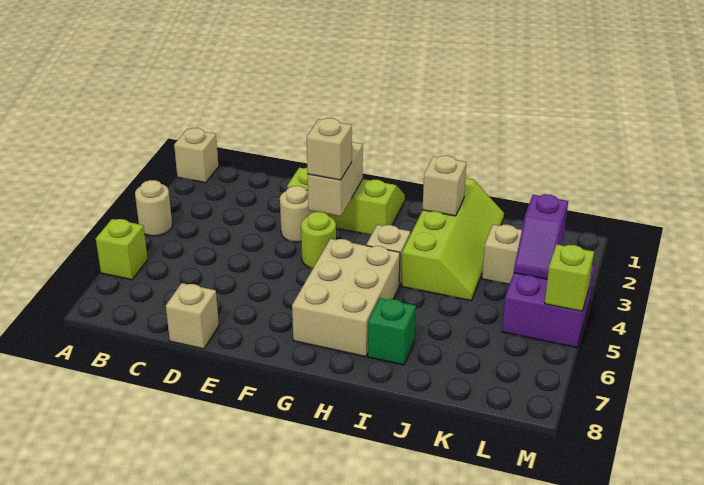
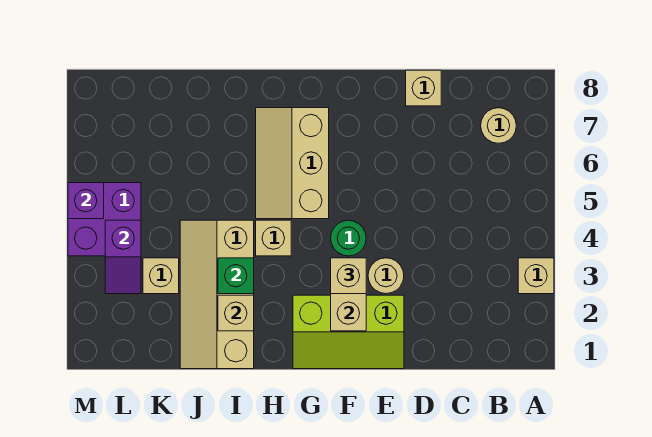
tan brick A1 level 1 -> tan brick A3 level 1
tan round brick A4 level 1 -> tan round brick B7 level 1
lime brick A6 level 1 -> none
lime round brick F4 level 1 -> green round brick F4 level 1
tan brick G5:H7 level 1 -> tan slope G5:H7 level 1 top G
lime slope I1:J4 level 1 top I -> tan slope I1:J4 level 1 top I
green brick I7 level 1 -> green brick I3 level 2
purple slope L3:L4 level 2 top 3 -> purple slope L3:L4 level 2 top 4
lime brick M5 level 2 -> purple brick M5 level 2

